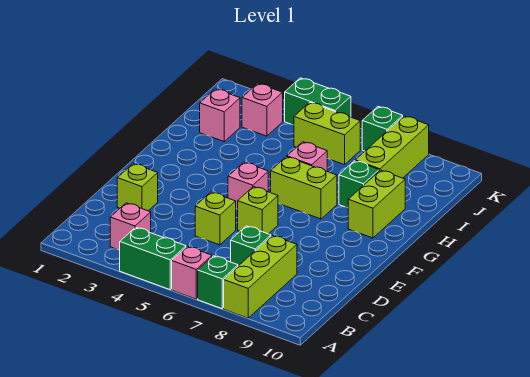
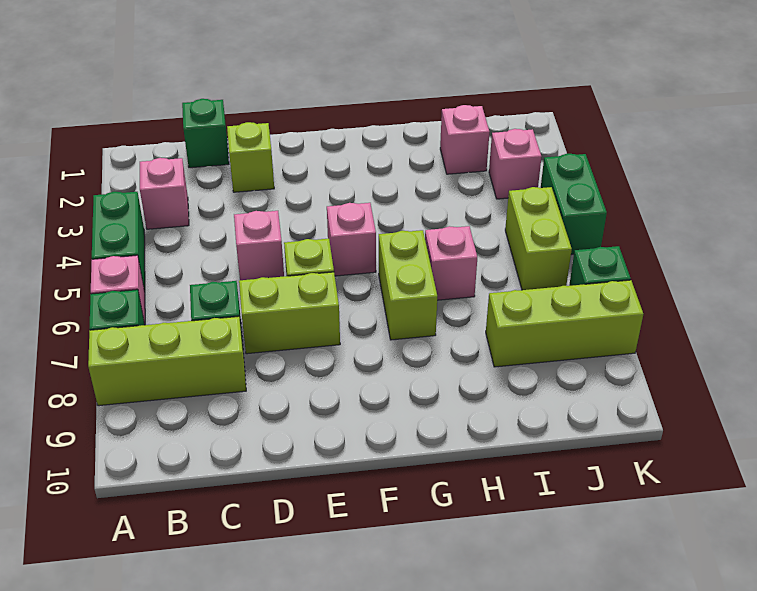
lime brick D5 level 1 -> pink brick D5 level 1
lime brick G9:H9 level 1 -> lime brick D7:E7 level 1
green brick H8 level 1 -> green brick C1 level 1

